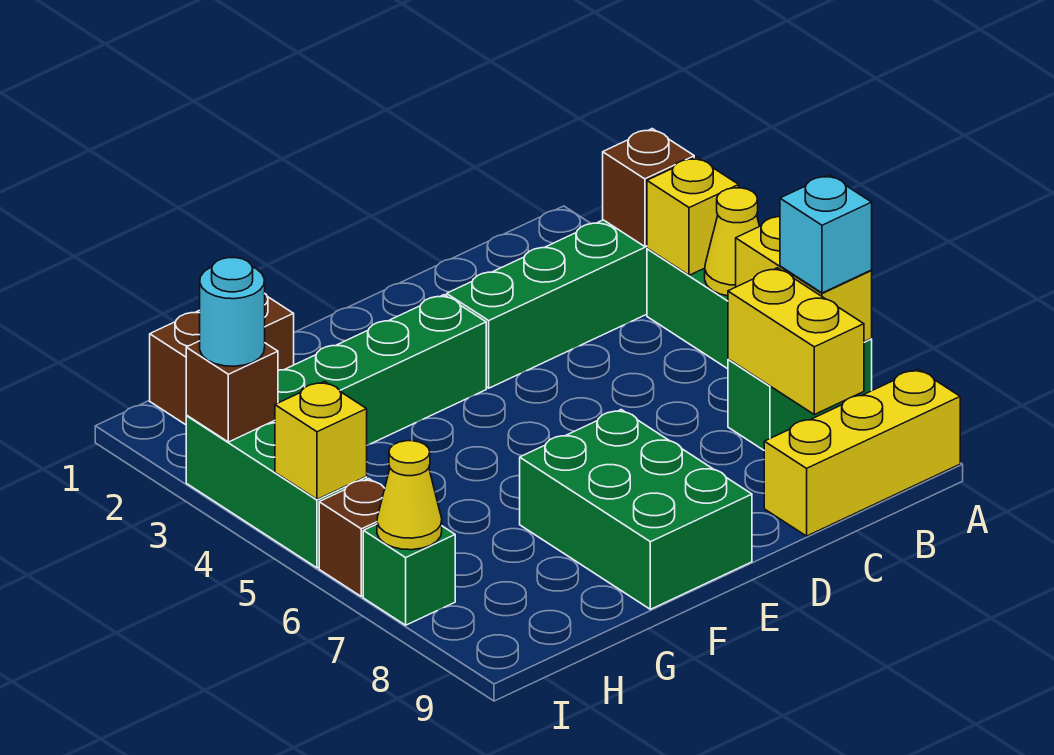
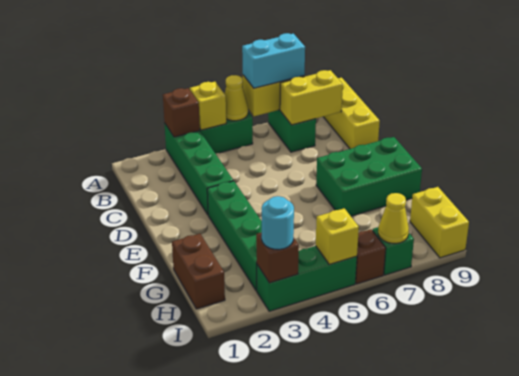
cyan brick A7 level 3 -> cyan brick A6:A7 level 3
none -> yellow brick H9:I9 level 1

